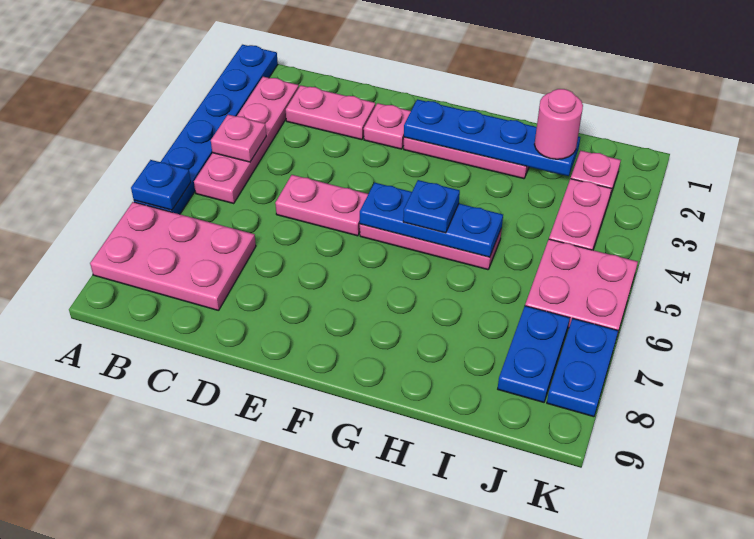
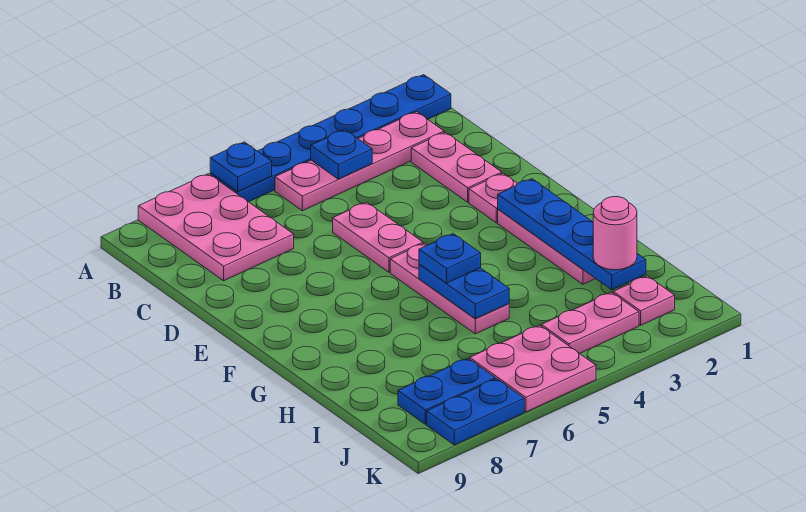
pink plate B4 level 2 -> blue plate B4 level 2
blue plate F5:H5 level 2 -> blue plate G5:H5 level 2

